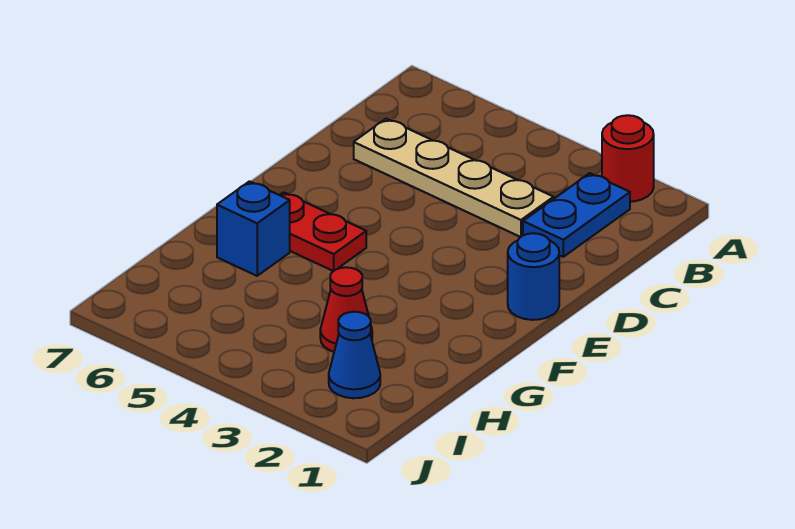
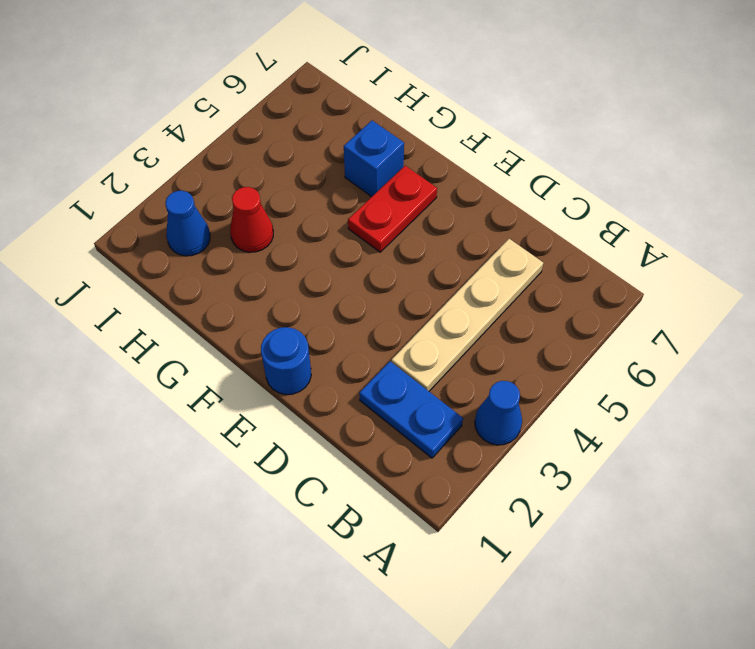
red round brick A2 level 1 -> none
none -> blue cone A3 level 1

